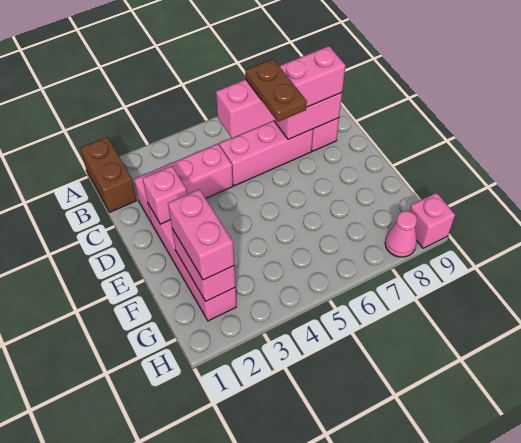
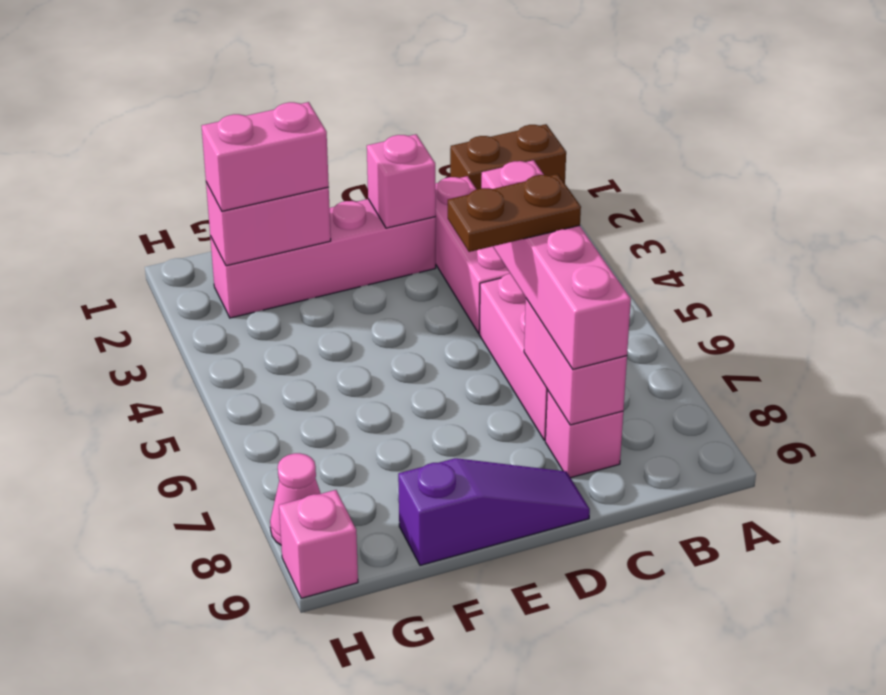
none -> purple slope D9:F9 level 1 top F

